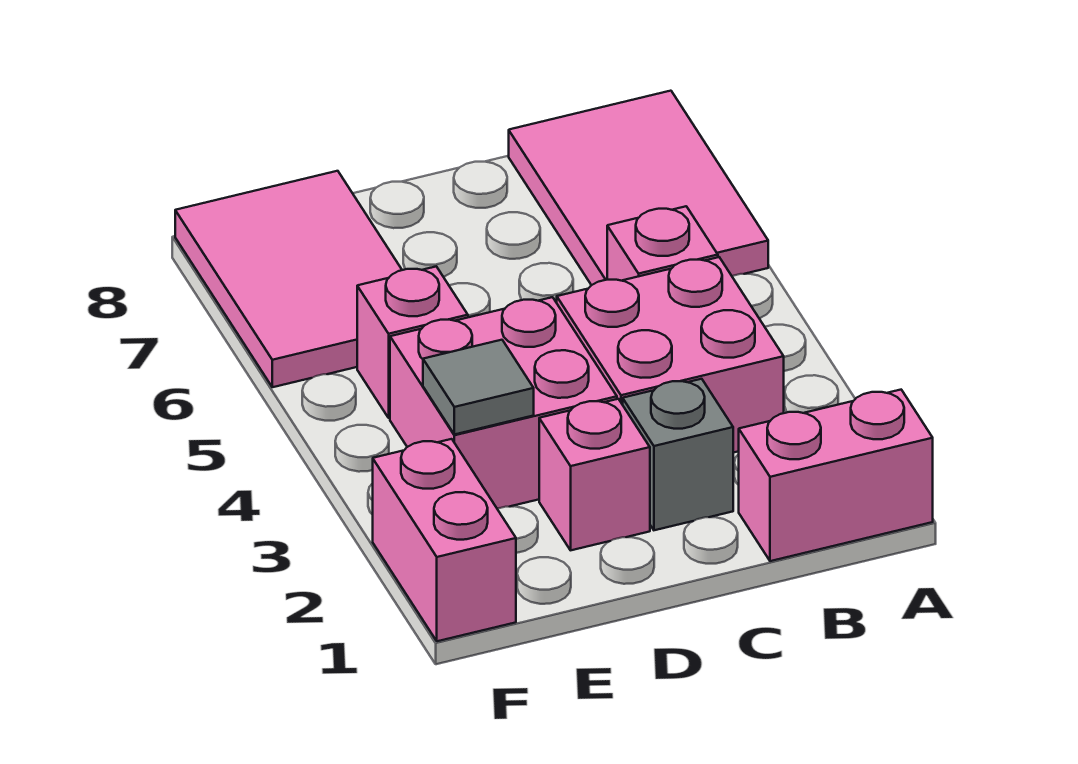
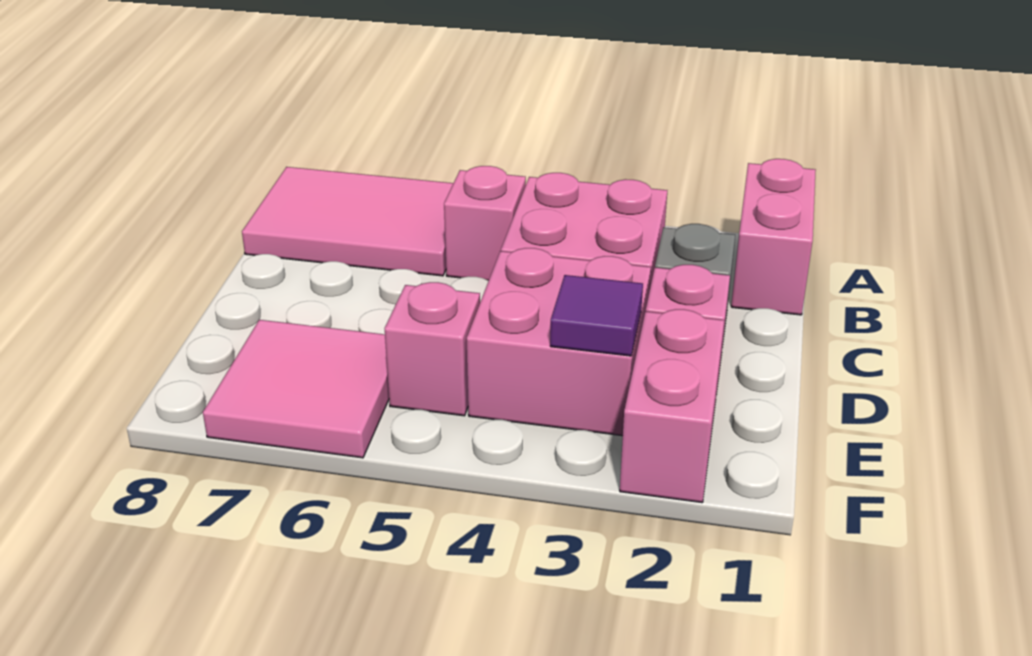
grey tile E3 level 2 -> purple tile E3 level 2
pink tile E6:F8 level 1 -> pink tile E6:F7 level 1
pink brick F1:F2 level 1 -> pink brick E2:F2 level 1

